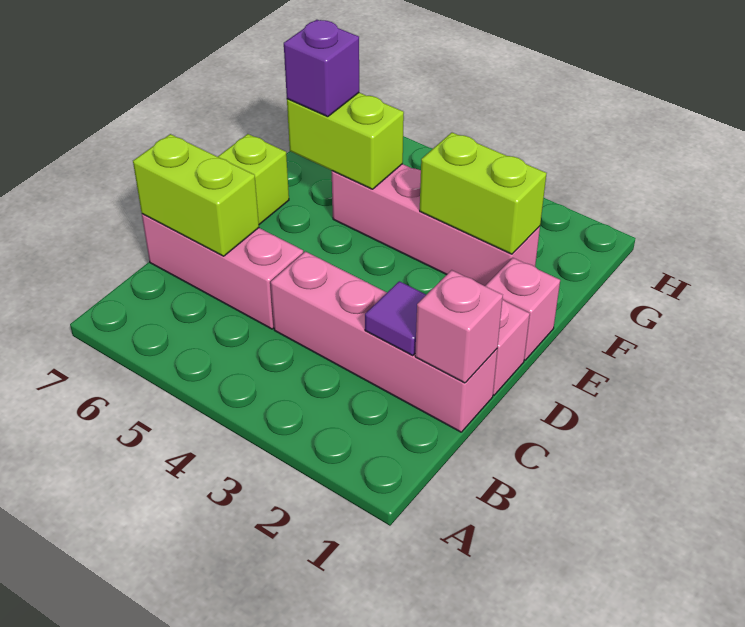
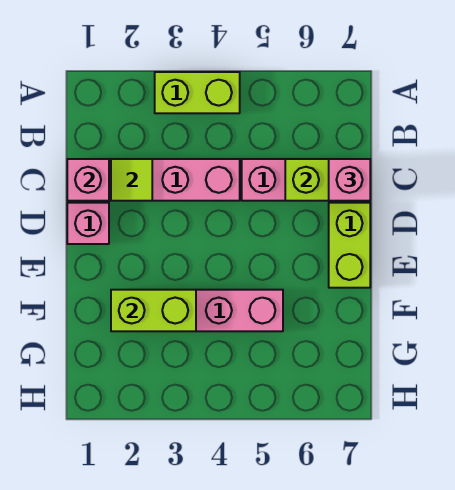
purple tile C2 level 2 -> lime tile C2 level 2
pink brick E1 level 1 -> pink brick C7 level 3
lime brick F5:F6 level 2 -> lime brick A3:A4 level 1
purple brick F6 level 3 -> none

